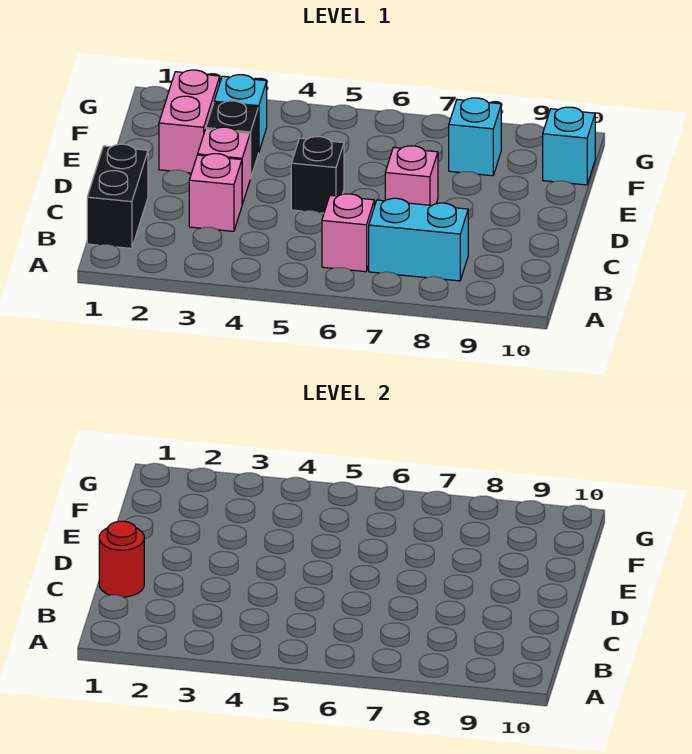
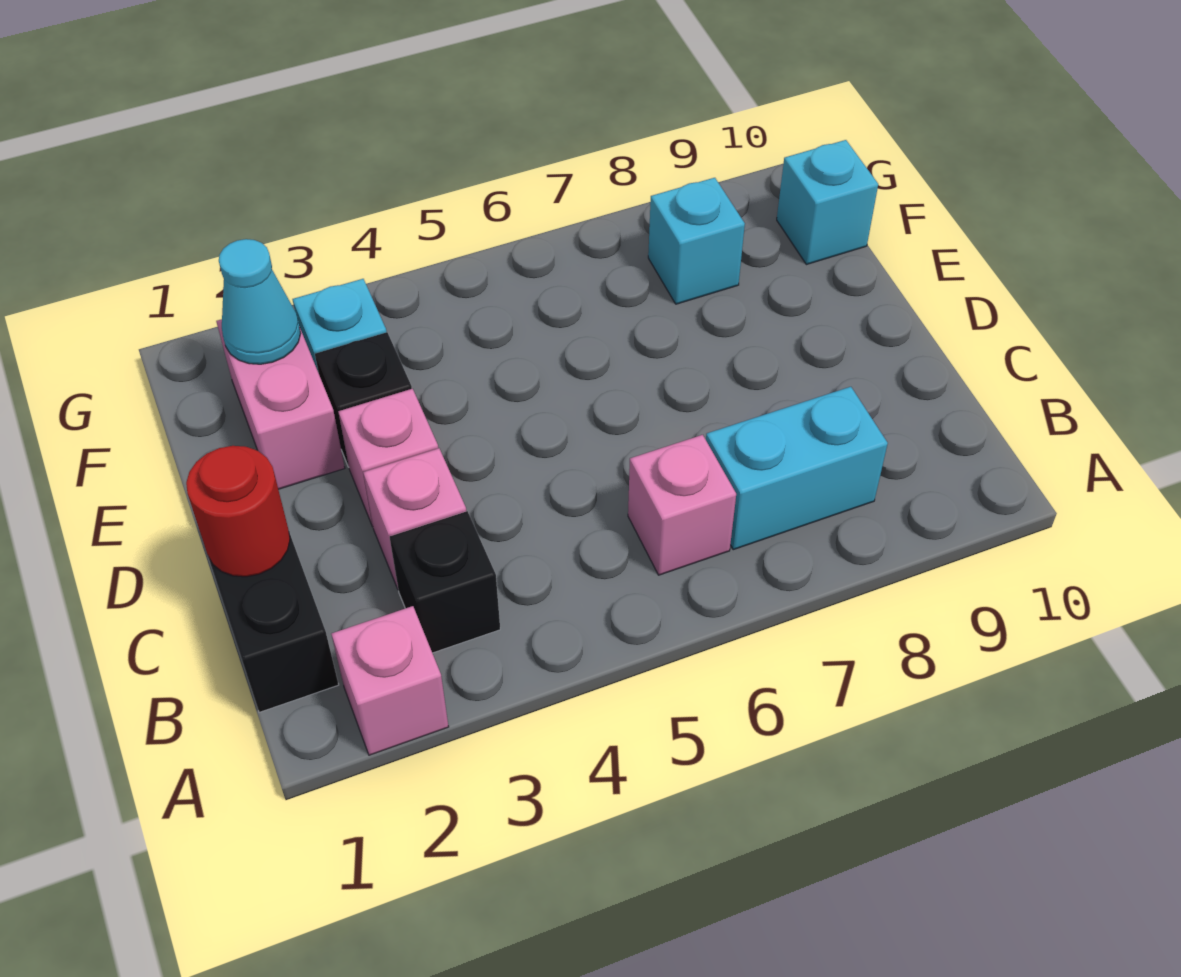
black brick D5 level 1 -> black brick B3 level 1
pink brick D7 level 1 -> pink brick A2 level 1
none -> cyan cone F2 level 2

